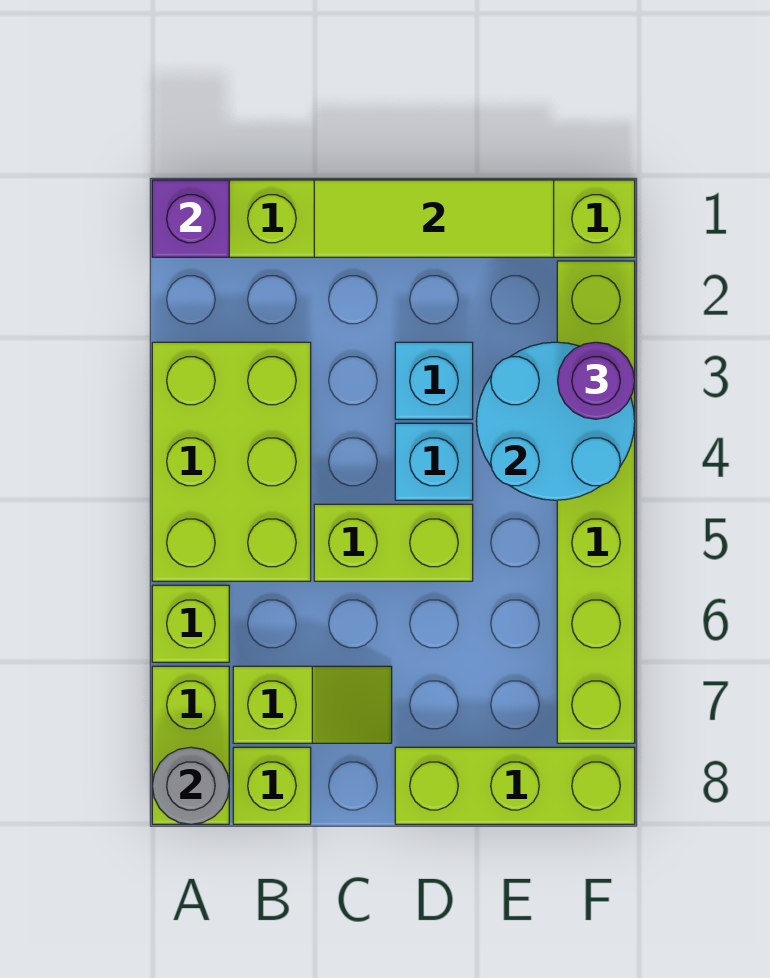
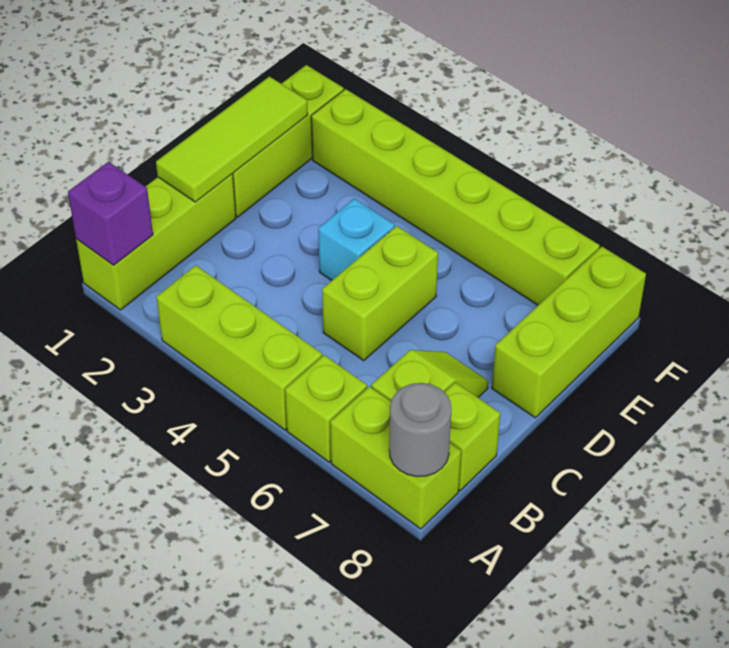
lime brick A3:B5 level 1 -> lime brick A3:A5 level 1
cyan brick D3 level 1 -> none
cyan round brick E3:F4 level 2 -> none
purple round brick F3 level 3 -> none

